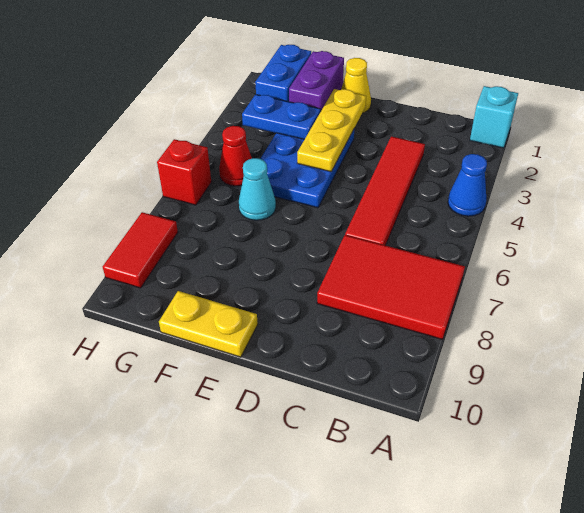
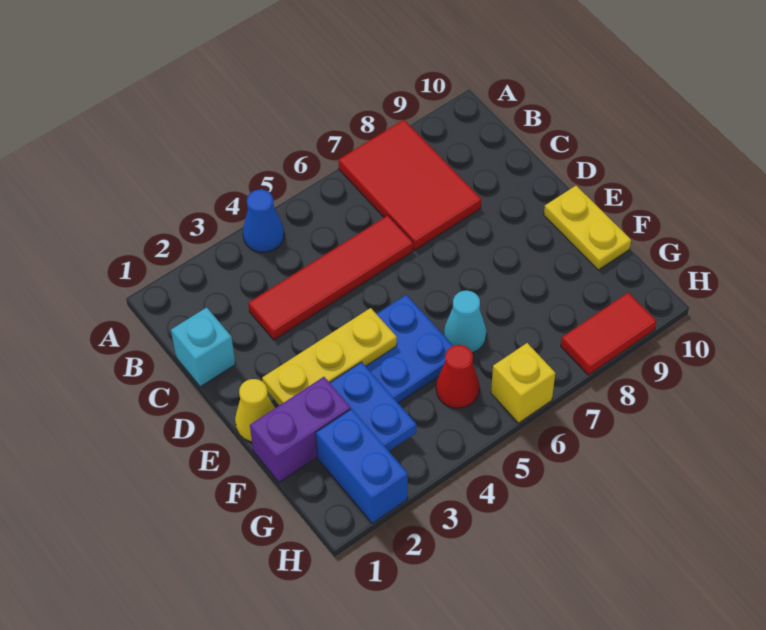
cyan brick A1 level 1 -> cyan brick C1 level 1
blue brick G1:G2 level 1 -> blue brick G2:H2 level 1
red brick H6 level 1 -> yellow brick H6 level 1

